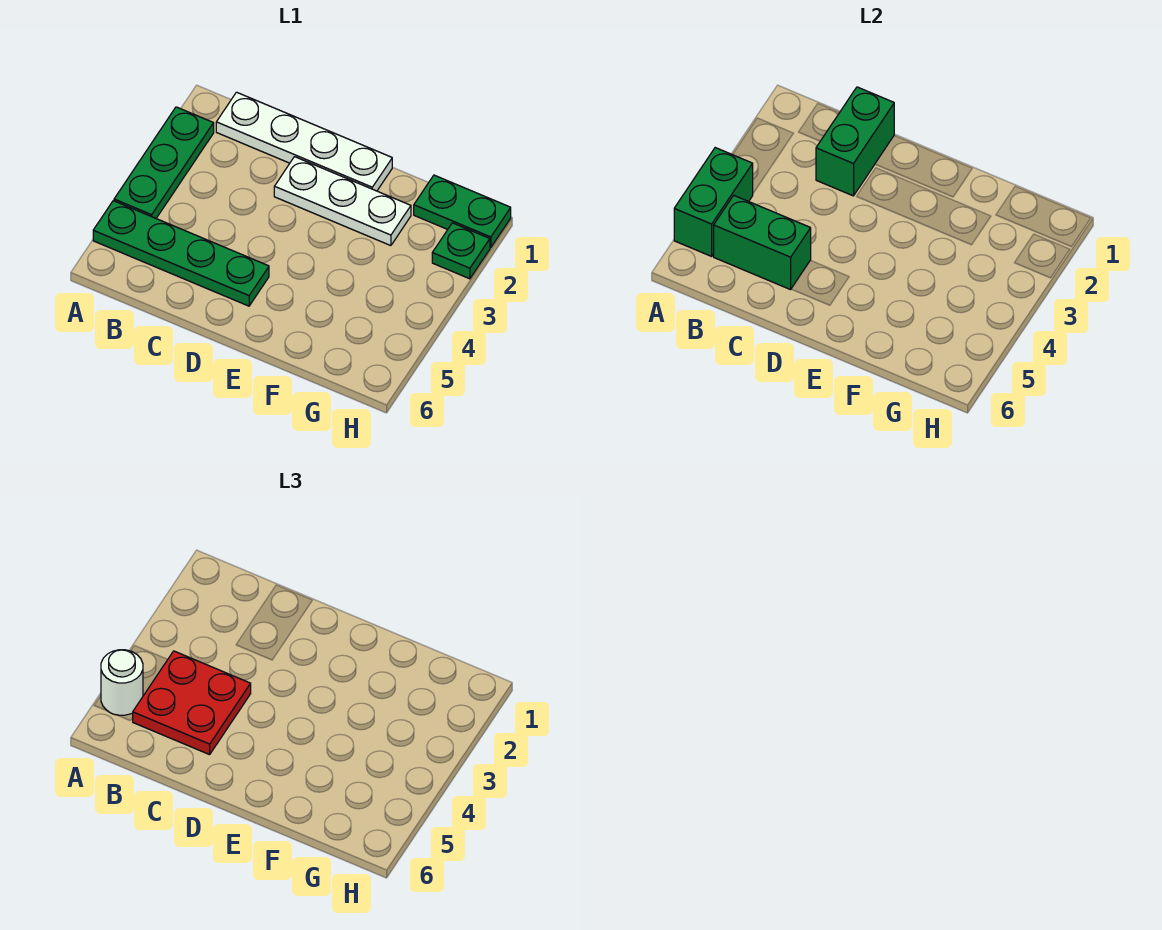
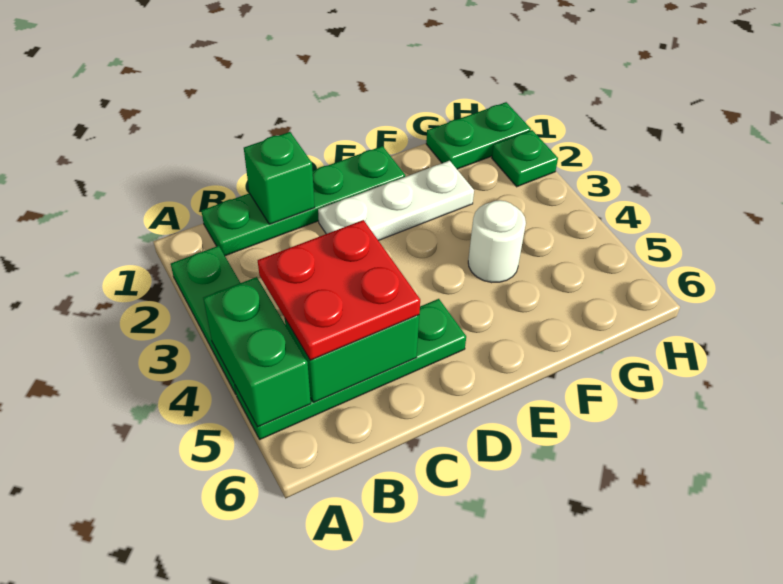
white round brick A5 level 3 -> white round brick F4 level 1
white plate B1:E1 level 1 -> green plate B1:E1 level 1
green brick C1:C2 level 2 -> green brick C1 level 2

